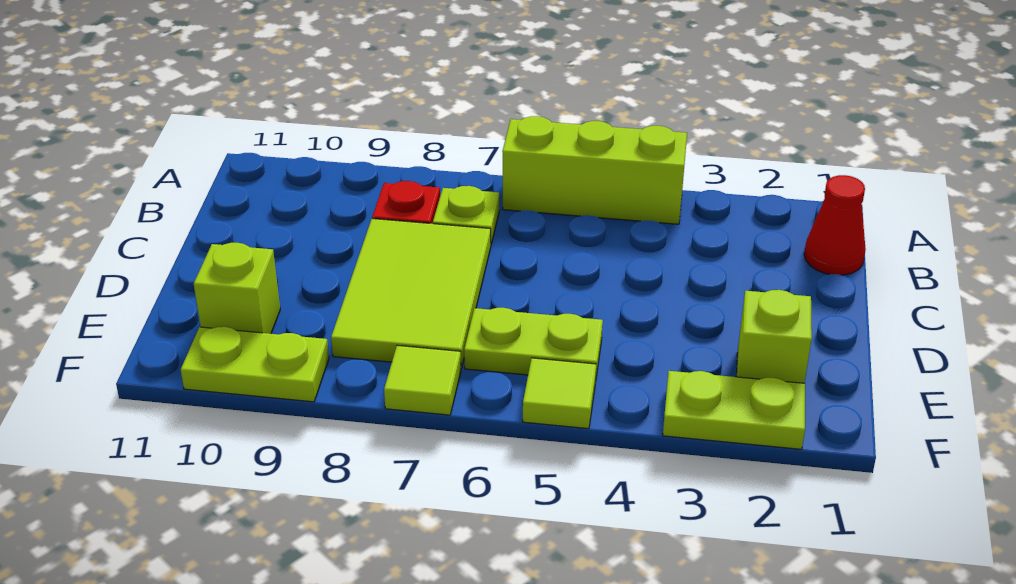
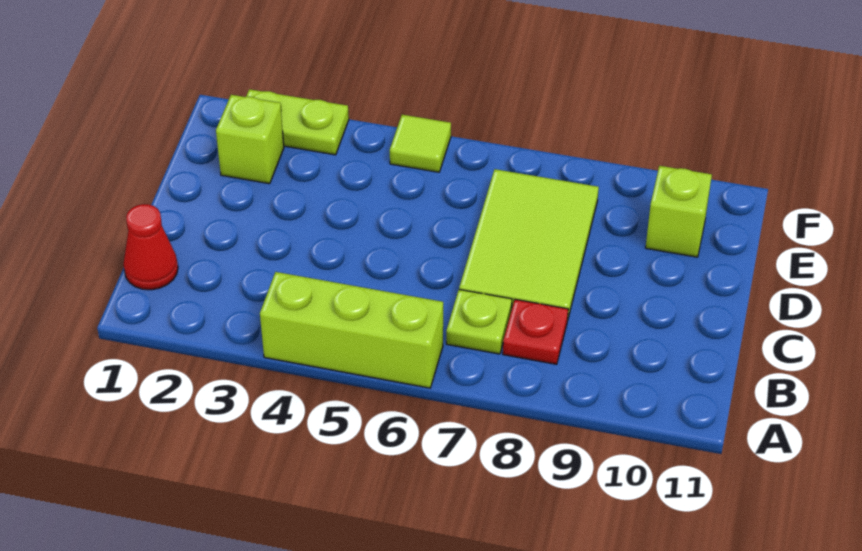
lime plate E5:E6 level 1 -> none
lime tile F7 level 1 -> none
lime plate F9:F10 level 1 -> none

